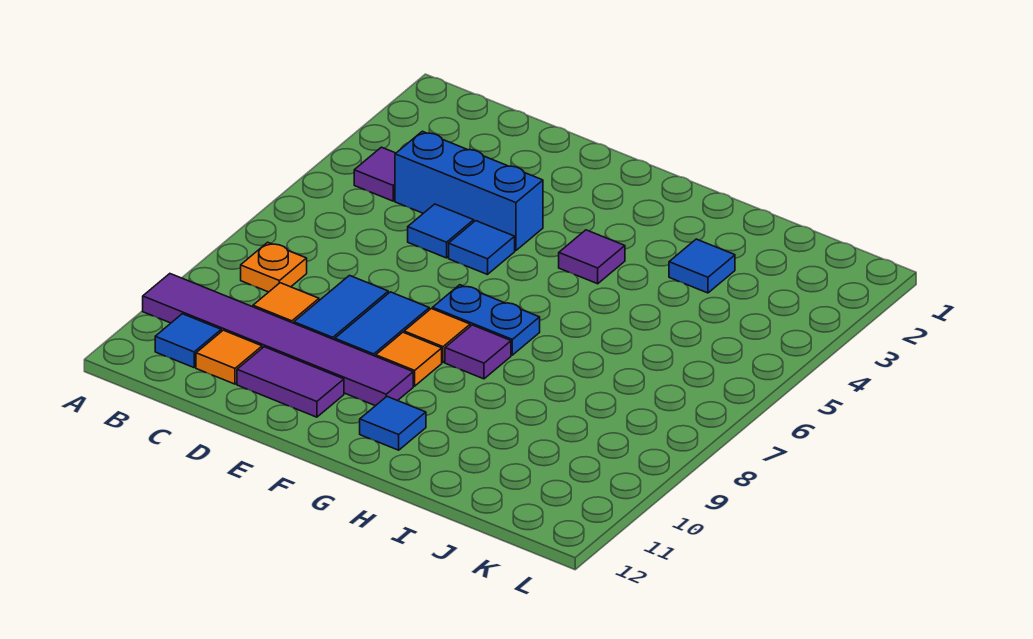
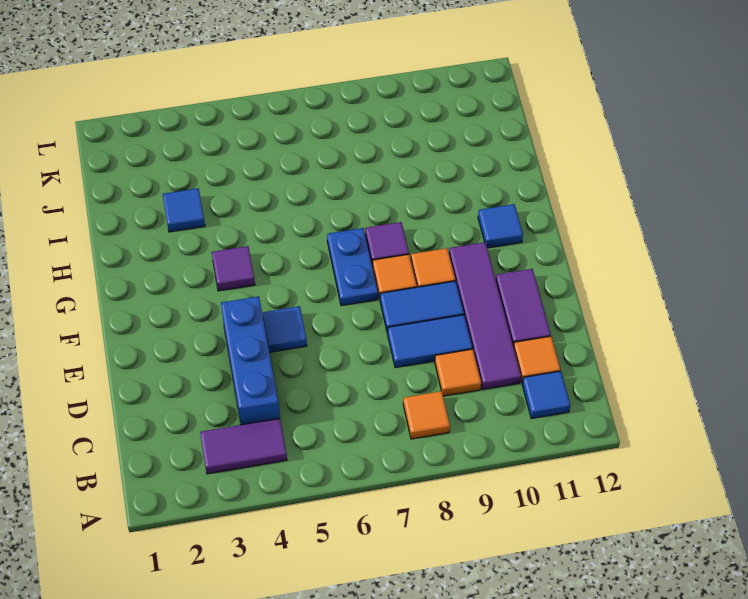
purple tile A10:F10 level 1 -> purple tile C10:F10 level 1
purple tile B4 level 1 -> purple tile B3:B4 level 1
orange plate B8 level 1 -> orange tile B8 level 1
blue tile D5 level 1 -> none

